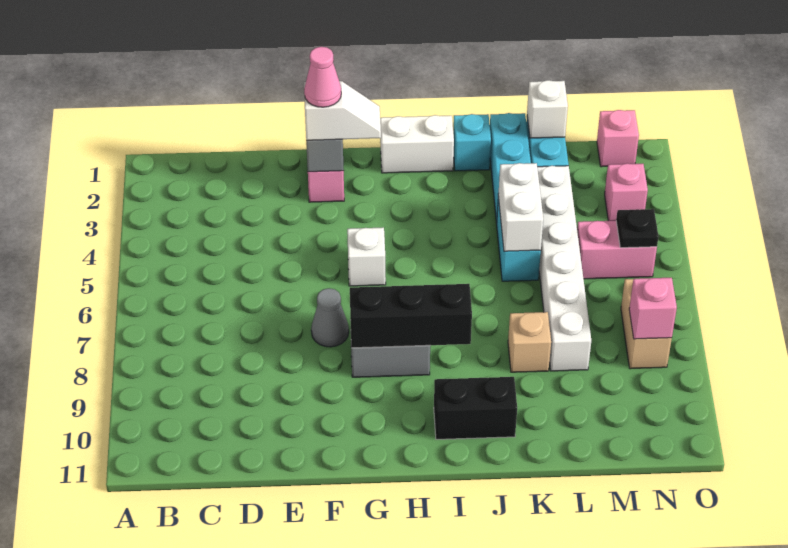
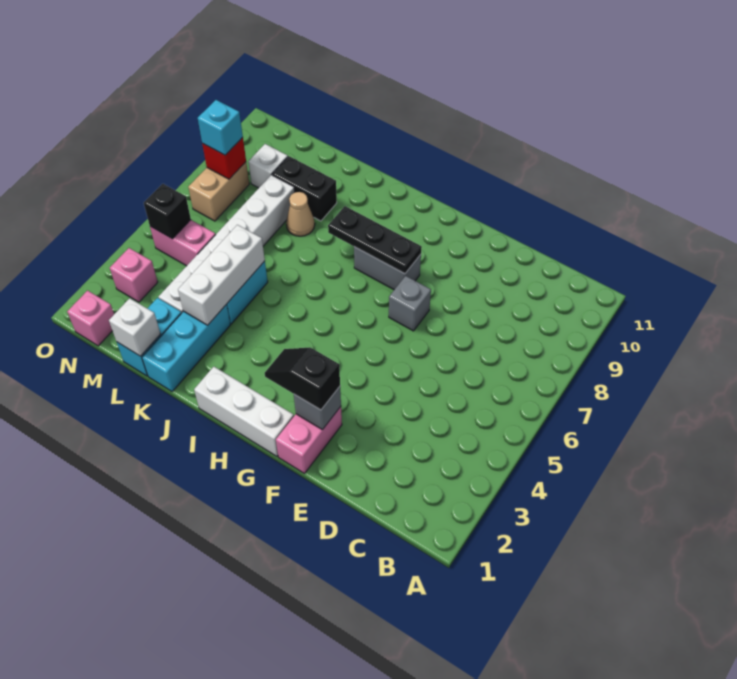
white slope F2:G2 level 3 top F -> black slope F2:G2 level 3 top F
pink cone F2 level 4 -> none
grey cone F7 level 1 -> grey brick F7 level 1
white brick G5 level 1 -> white brick M9 level 1
black brick G8:I8 level 2 -> black plate G8:I8 level 2
white brick H1:I1 level 1 -> white brick G1:I1 level 1
black brick I10:J10 level 1 -> black brick K9:L9 level 1
cyan brick J1 level 1 -> cyan brick N8 level 3
white brick K4:K5 level 2 -> white brick K3:K5 level 2
tan brick K8 level 1 -> tan cone K8 level 1
black plate N5 level 2 -> black brick N5 level 2
pink brick N8 level 2 -> red brick N8 level 2

